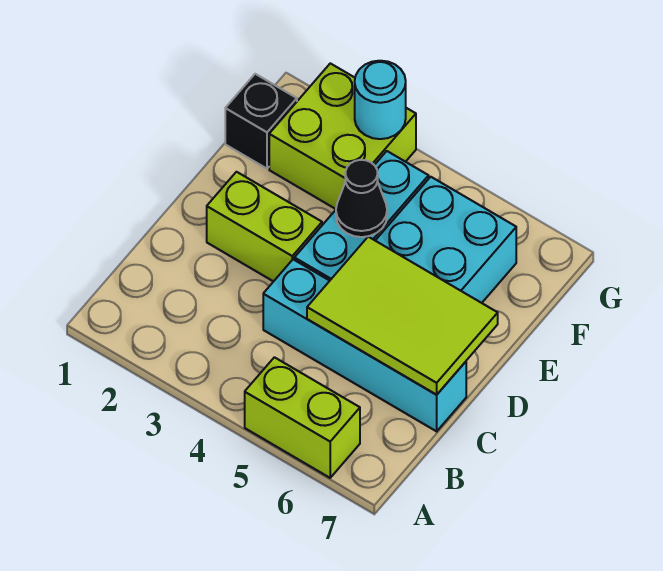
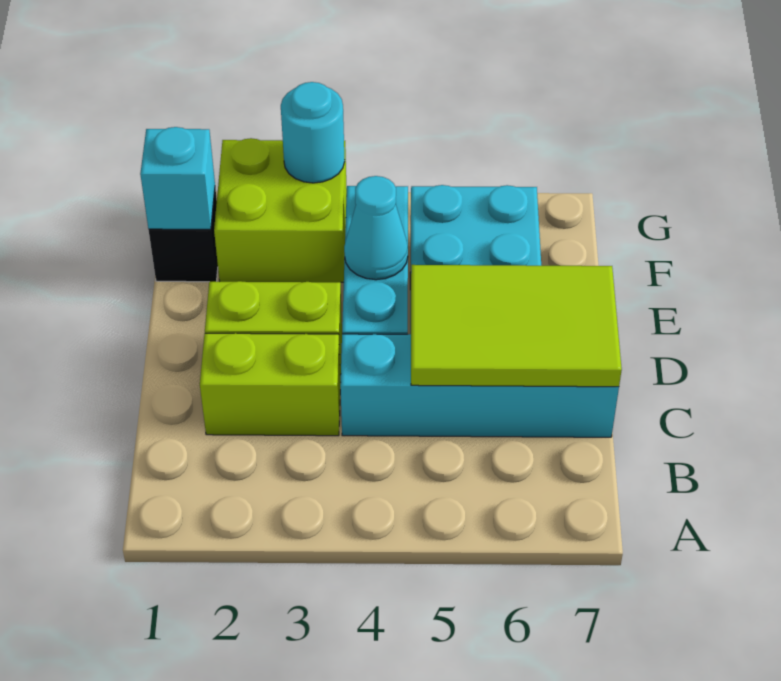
lime brick A5:A6 level 1 -> lime brick C2:C3 level 1
black cone E4 level 2 -> cyan cone E4 level 2
none -> cyan brick F1 level 2

